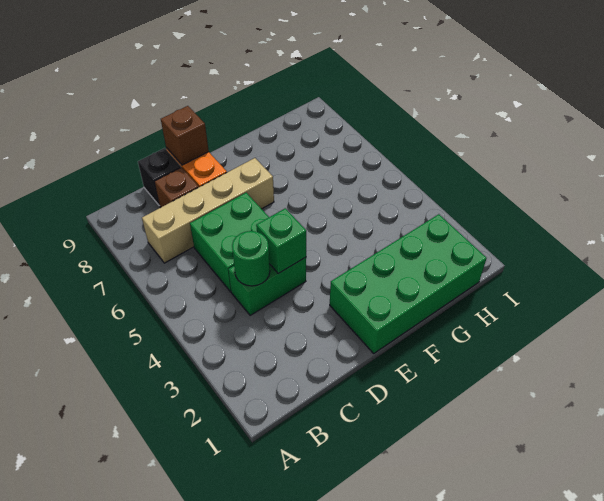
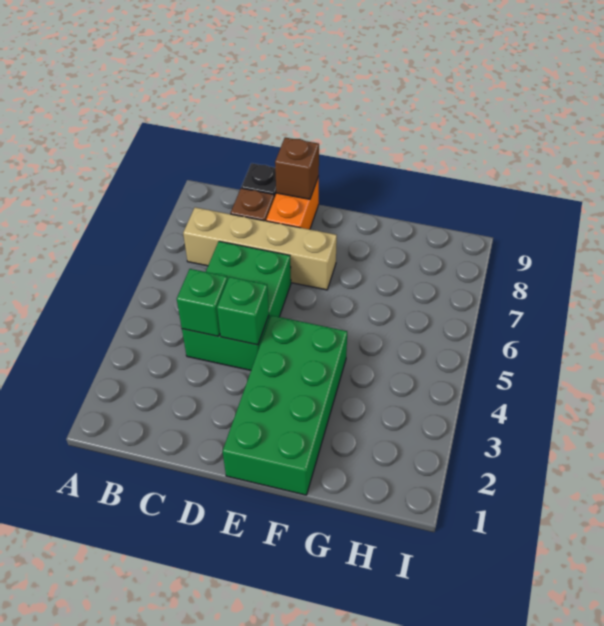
green round brick C4 level 2 -> green brick C4 level 2
green brick E1:H2 level 1 -> green brick E1:F4 level 1

